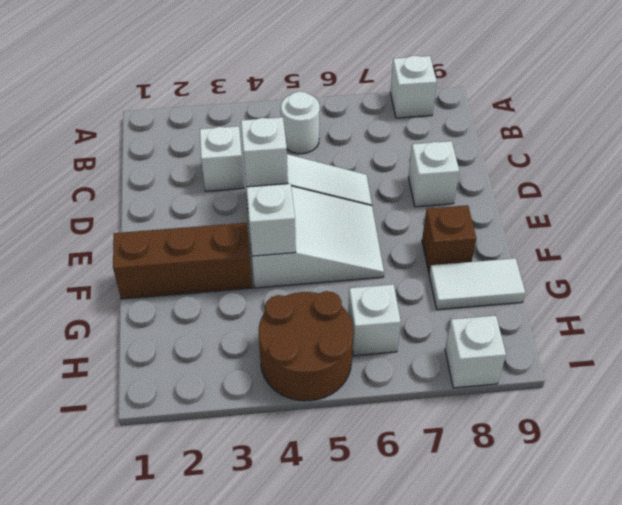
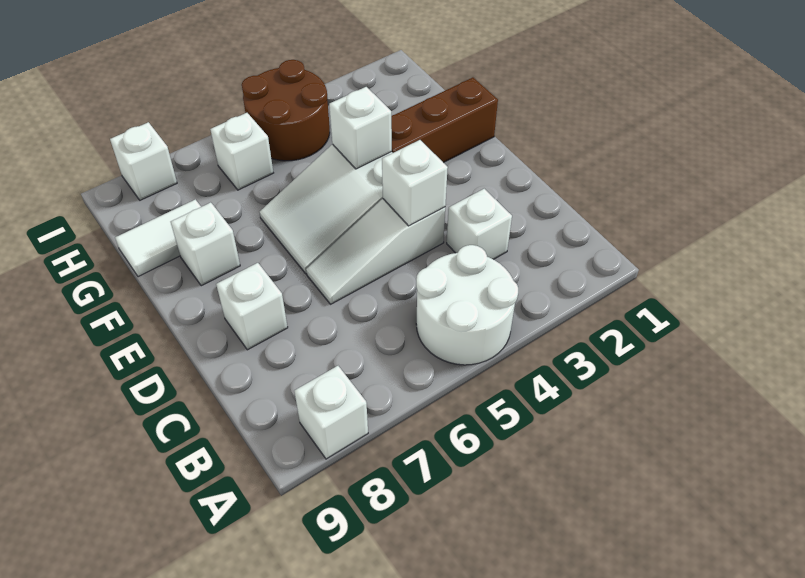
white round brick B5 level 1 -> white round brick A4:B5 level 1
brown brick F8 level 1 -> white brick F8 level 1

